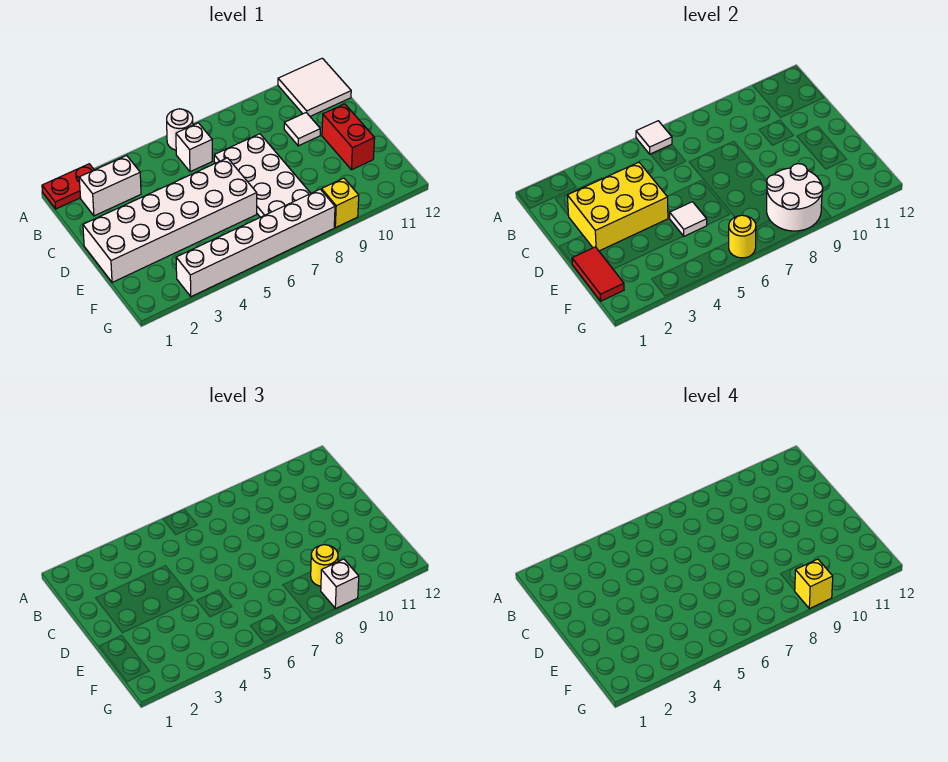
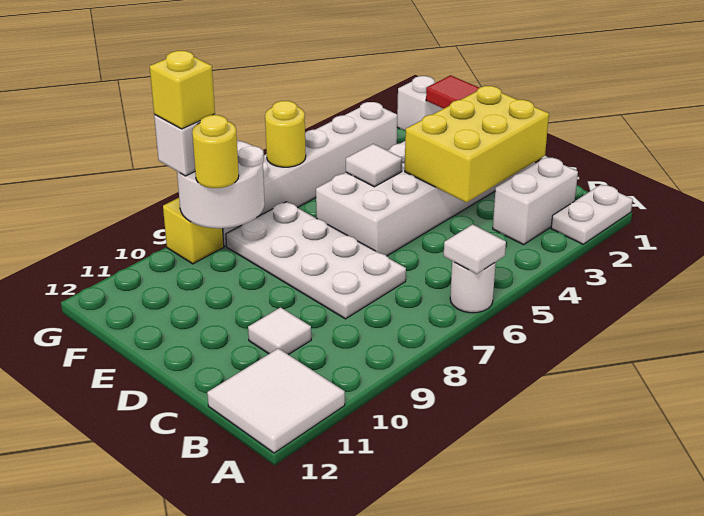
red plate A1:A2 level 1 -> white plate A1:A2 level 1
white brick B6 level 1 -> white brick G1 level 1
red brick D11:E11 level 1 -> none

